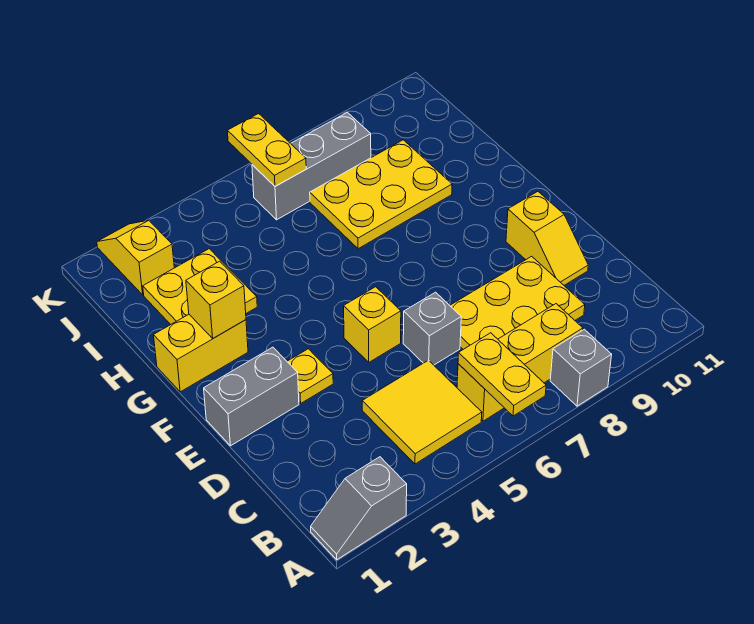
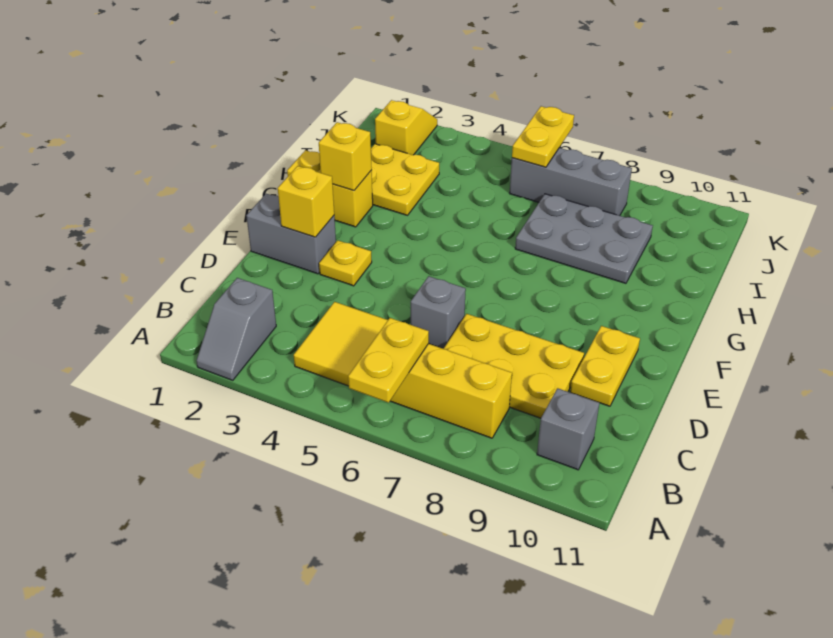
grey slope A1:A2 level 1 top 2 -> grey slope A2:B2 level 1 top B
grey brick A8 level 1 -> grey brick B10 level 1
yellow slope D10:E10 level 1 top E -> yellow plate D10:E10 level 1
yellow brick E5 level 1 -> yellow brick E2 level 2
yellow plate H7:I9 level 1 -> grey plate H7:I9 level 1

